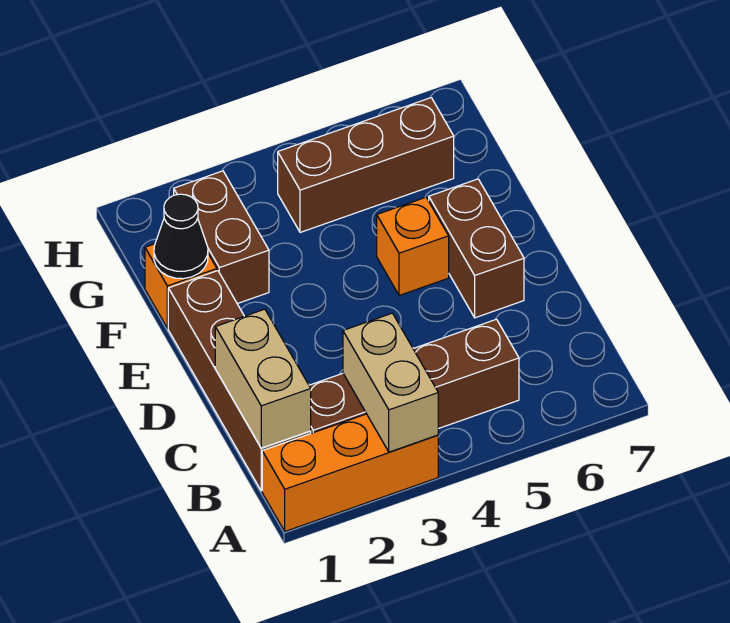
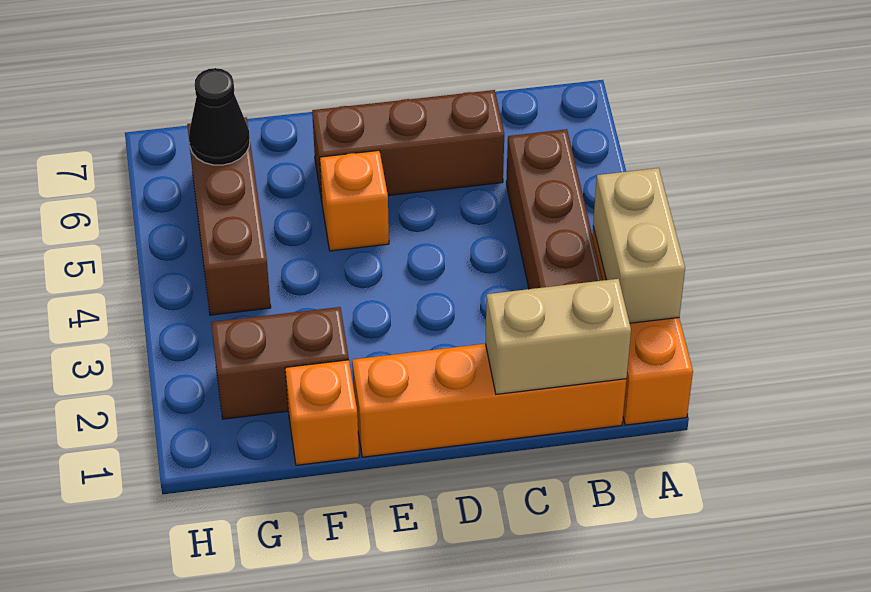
tan brick A3:B3 level 2 -> tan brick A2:A3 level 2
brown brick B1:E1 level 1 -> orange brick B1:E1 level 1
brown brick D6:E6 level 1 -> brown brick C6:E6 level 1
black cone F1 level 2 -> black cone G6 level 2

